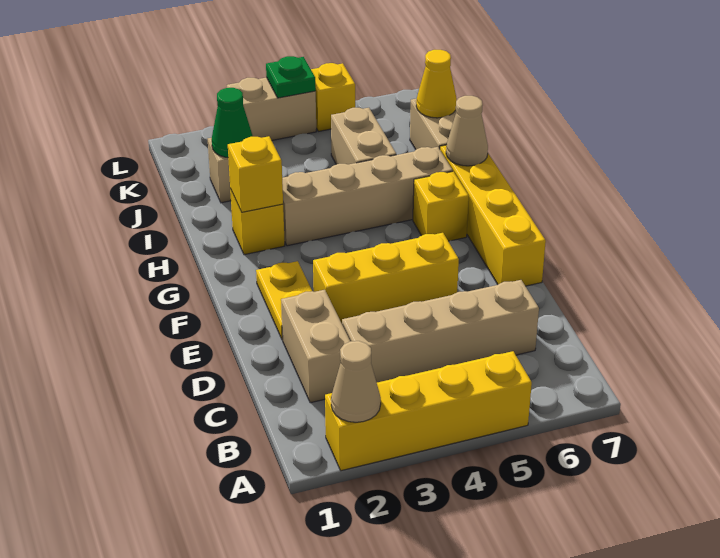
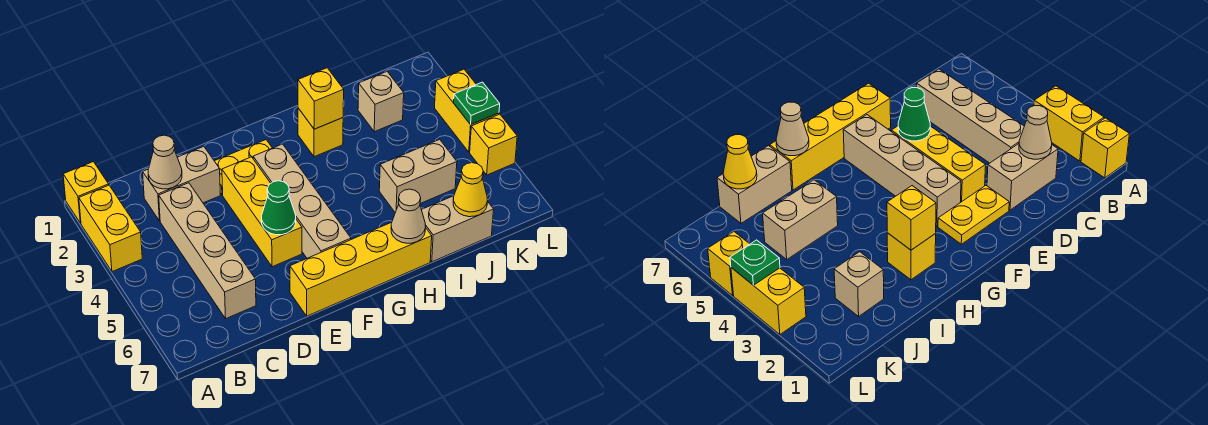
yellow brick A2:A5 level 1 -> yellow brick A2:A3 level 1
tan cone A2 level 2 -> tan cone C2 level 2
yellow brick G6 level 1 -> yellow brick A1 level 1
tan brick H3:H6 level 1 -> tan brick F3:F6 level 1
green cone J2 level 2 -> green cone E5 level 2
tan brick L3:L4 level 1 -> yellow brick L3:L4 level 1

